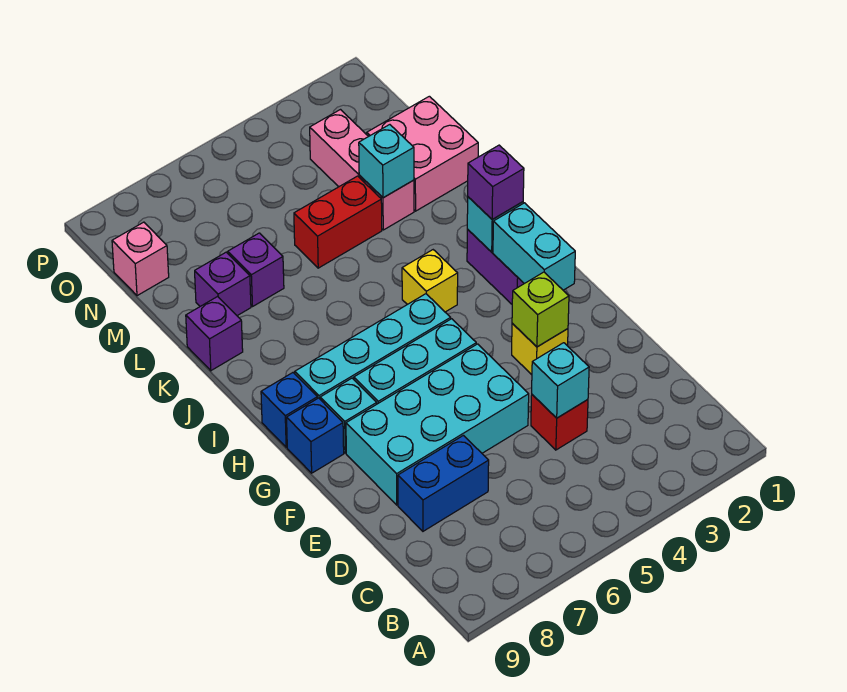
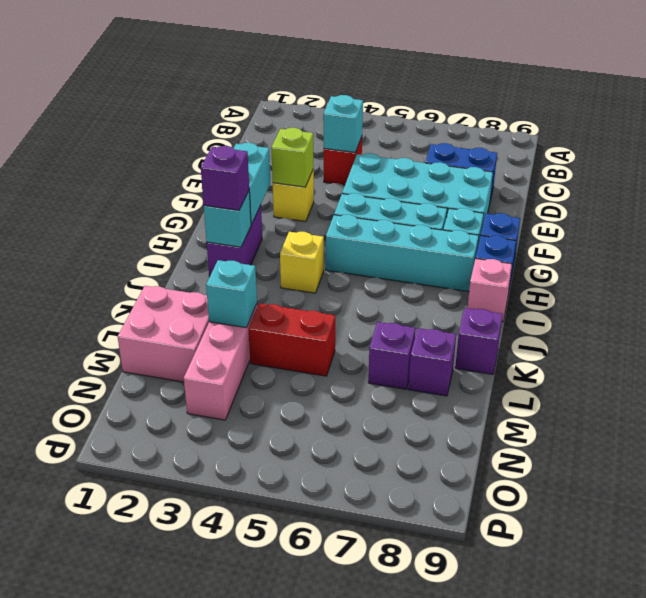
pink brick N9 level 1 -> pink brick I9 level 1

